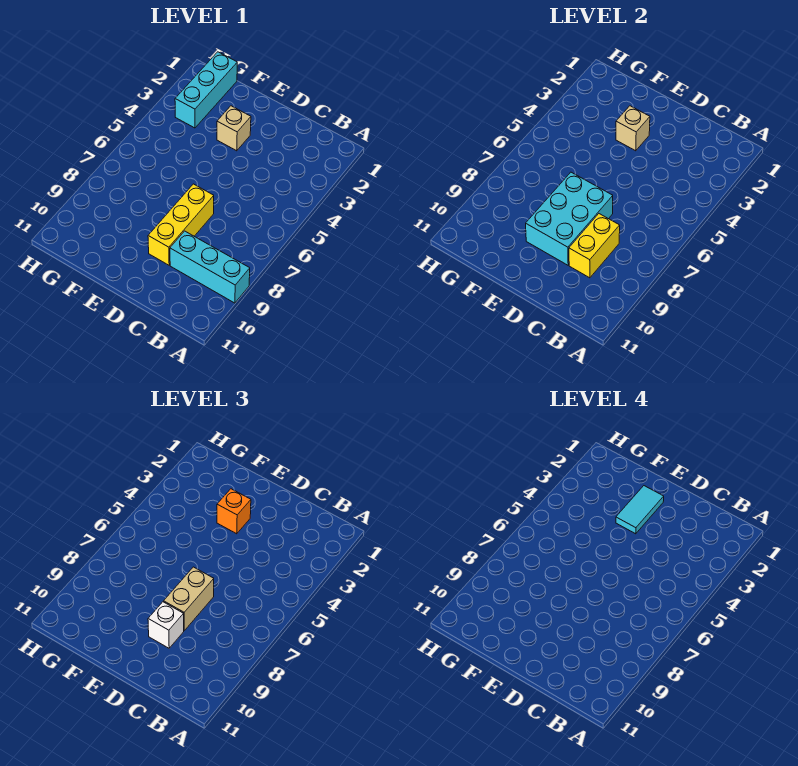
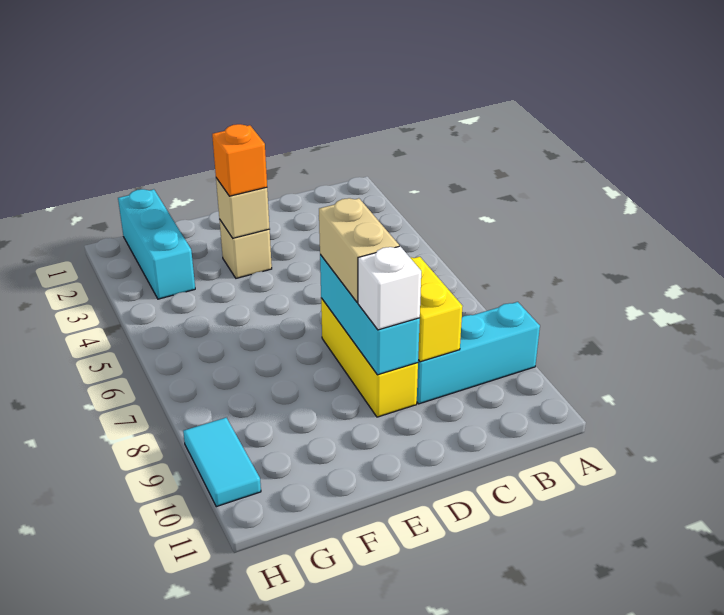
cyan brick D7:E9 level 2 -> cyan brick D7:D9 level 2
cyan tile E2:E3 level 4 -> cyan tile H9:H10 level 1

